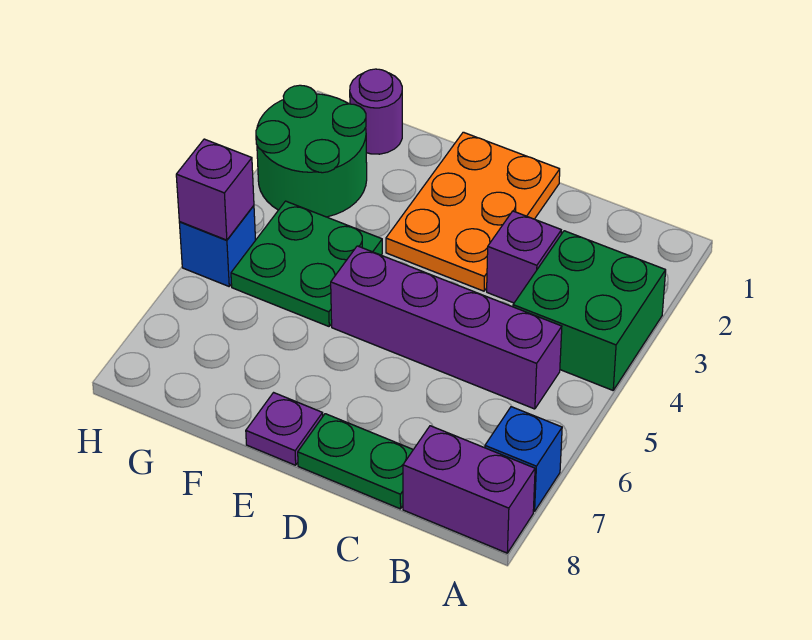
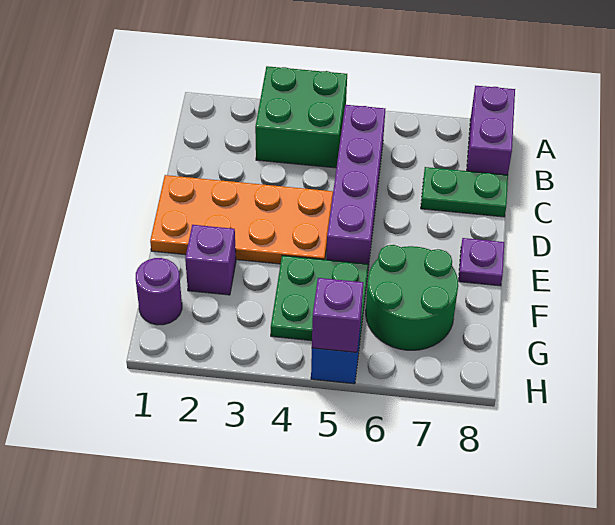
blue brick A7 level 1 -> none
purple brick C3 level 1 -> purple brick F2 level 1
green plate C8:D8 level 1 -> green plate C7:C8 level 1
orange plate D1:E3 level 1 -> orange plate D1:E4 level 1
green round brick G2:H3 level 1 -> green round brick F6:G7 level 1

